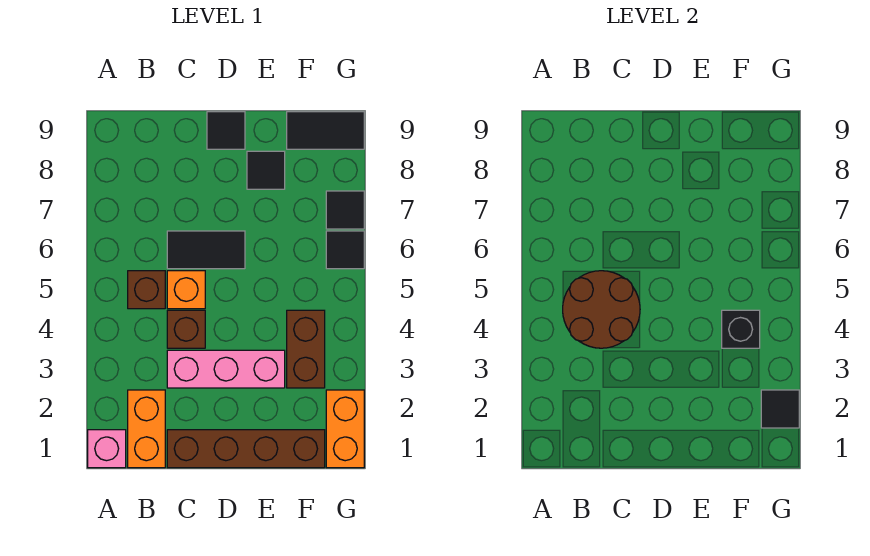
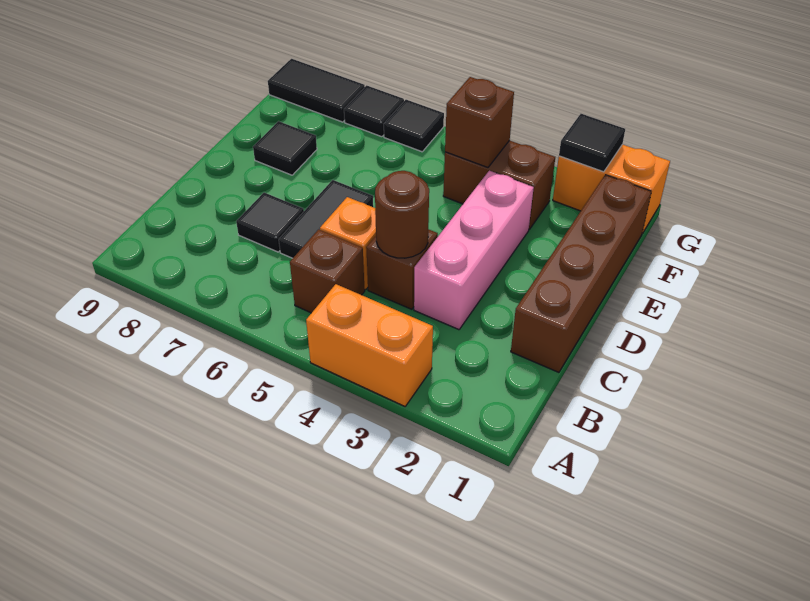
pink brick A1 level 1 -> none
orange brick B1:B2 level 1 -> orange brick A3:A4 level 1
brown round brick B4:C5 level 2 -> brown round brick C4 level 2
black tile D9 level 1 -> black tile C7 level 1
black brick F4 level 2 -> brown brick F4 level 2
black tile F9:G9 level 1 -> black tile G8:G9 level 1

